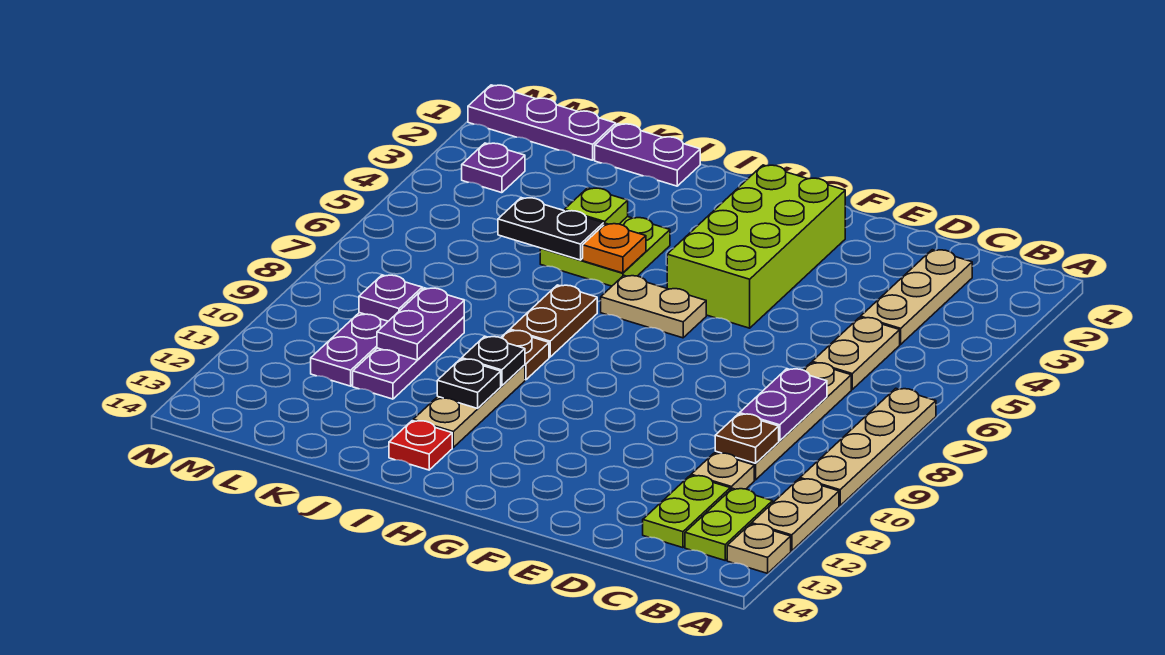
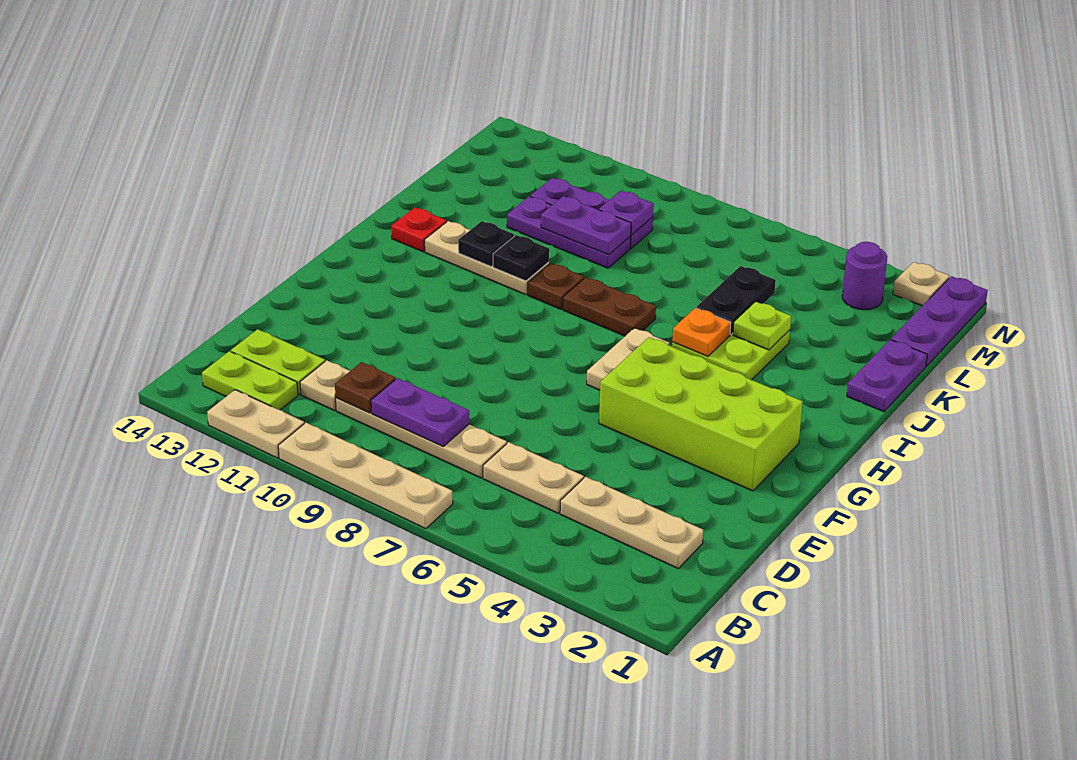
tan plate A13 level 1 -> tan plate N2 level 1
purple plate M3 level 1 -> purple round brick M3 level 1

